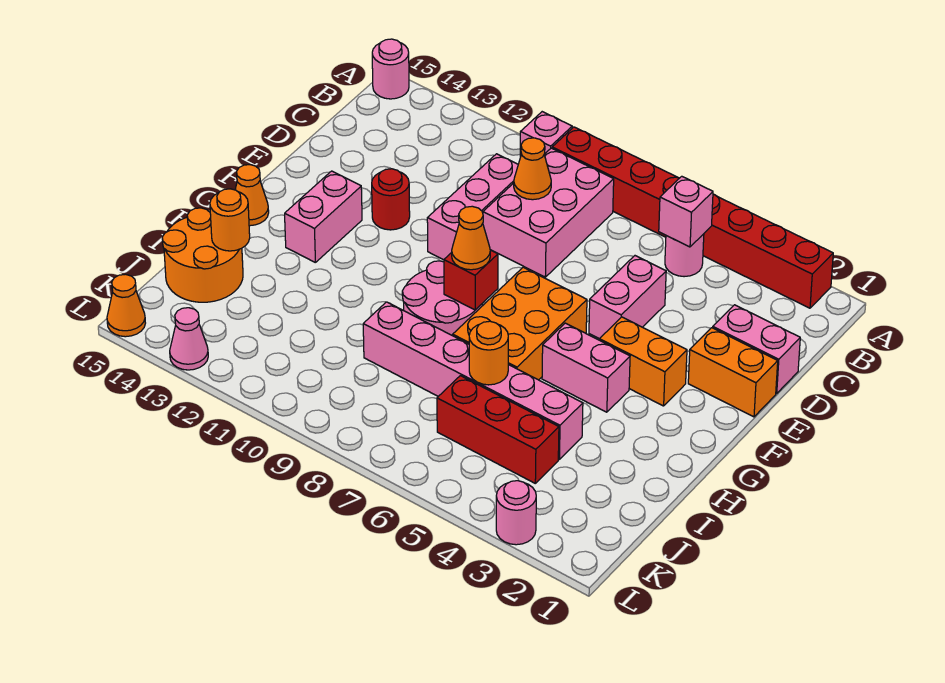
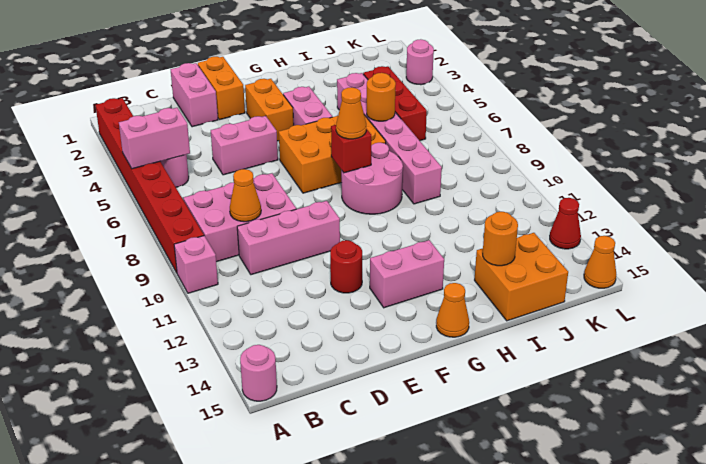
pink brick B5 level 2 -> pink brick A5:B5 level 2
orange round brick I14:J15 level 1 -> orange brick I14:J15 level 1
pink cone L13 level 1 -> red cone L13 level 1

